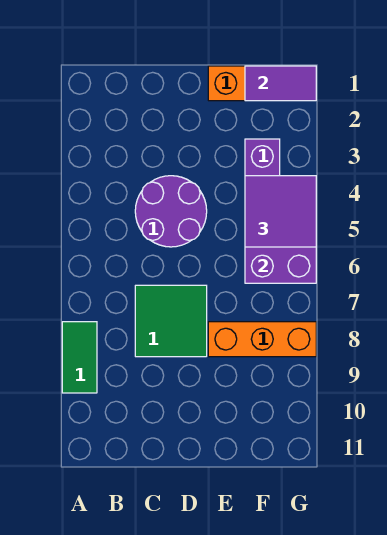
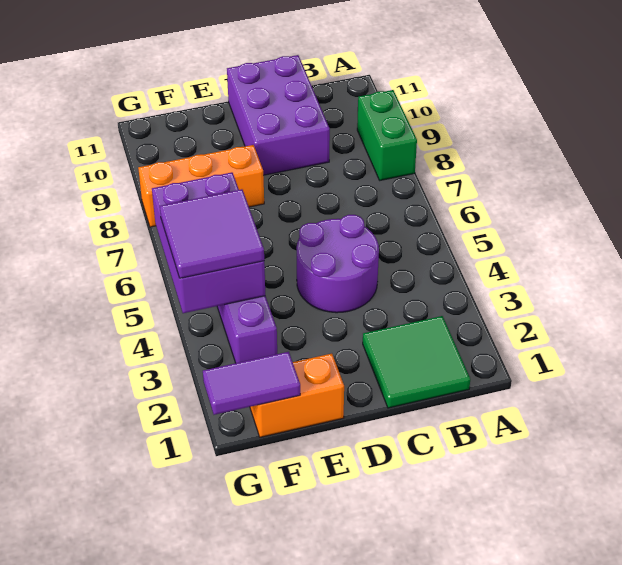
green tile A8:A9 level 1 -> green brick A8:A9 level 1
green tile C7:D8 level 1 -> green tile B1:C2 level 1
none -> purple brick C9:D11 level 1

